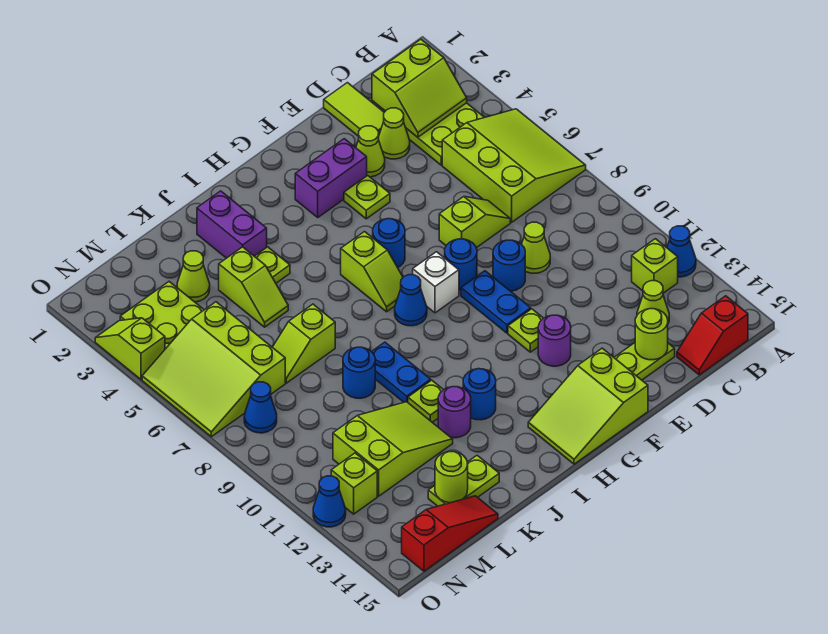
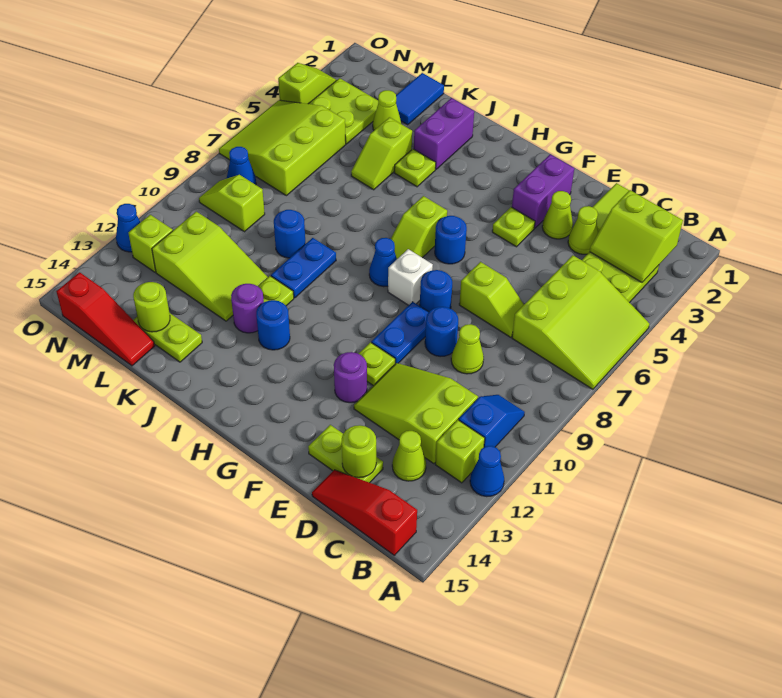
none -> blue slope B10:B11 level 1 top 11
red slope B15:C15 level 1 top B -> red slope B15:D15 level 1 top B
purple brick F3:G3 level 1 -> purple brick F2:F3 level 1
lime slope F14:H15 level 1 top F -> lime slope C11:E12 level 1 top C
lime slope K7:L7 level 1 top K -> lime slope M9:N9 level 1 top M
none -> blue tile L1:L2 level 1

